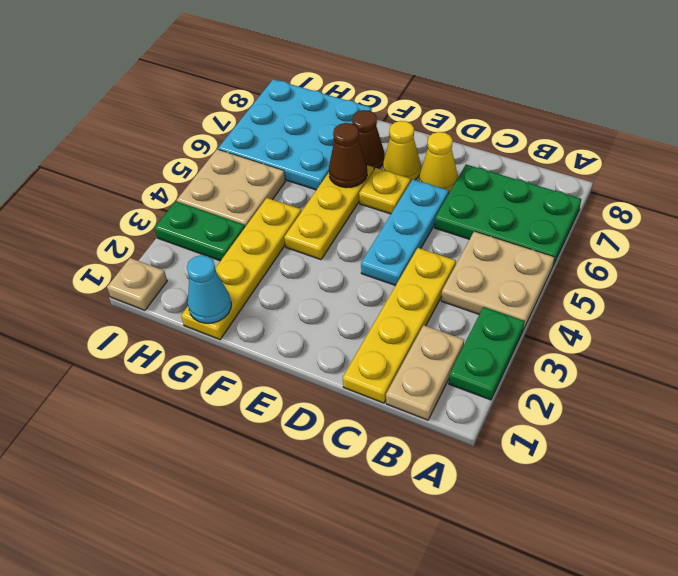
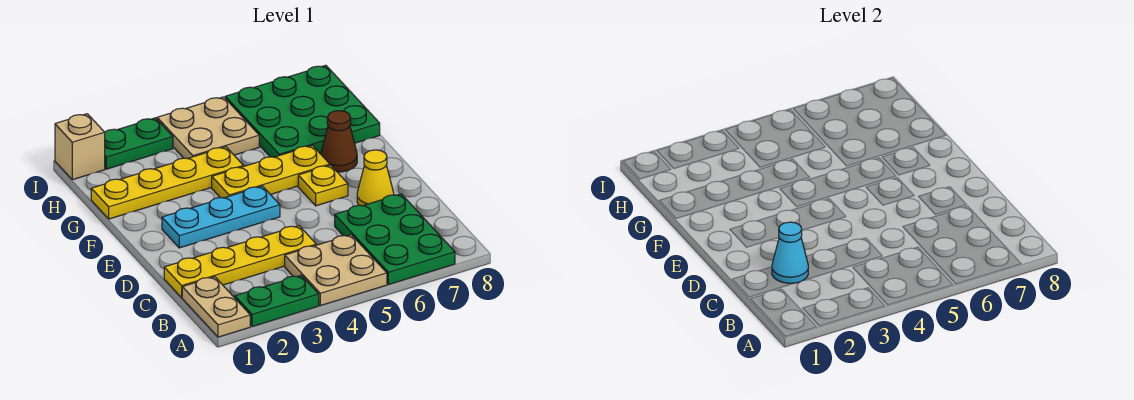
tan plate B1:B2 level 1 -> tan plate A1:B1 level 1
cyan plate D4:D6 level 1 -> cyan plate E2:E4 level 1
yellow cone E7 level 1 -> none
brown cone F6 level 2 -> none
cyan cone G1 level 2 -> cyan cone C2 level 2
cyan plate G6:I8 level 1 -> green plate G6:I8 level 1
green plate H3:I3 level 1 -> green plate I2:I3 level 1
tan plate I1 level 1 -> tan brick I1 level 1

